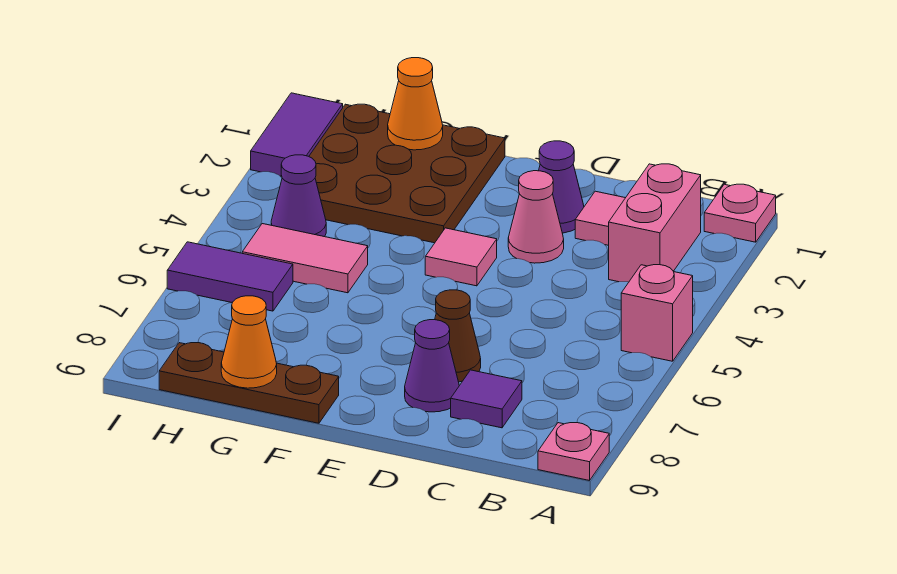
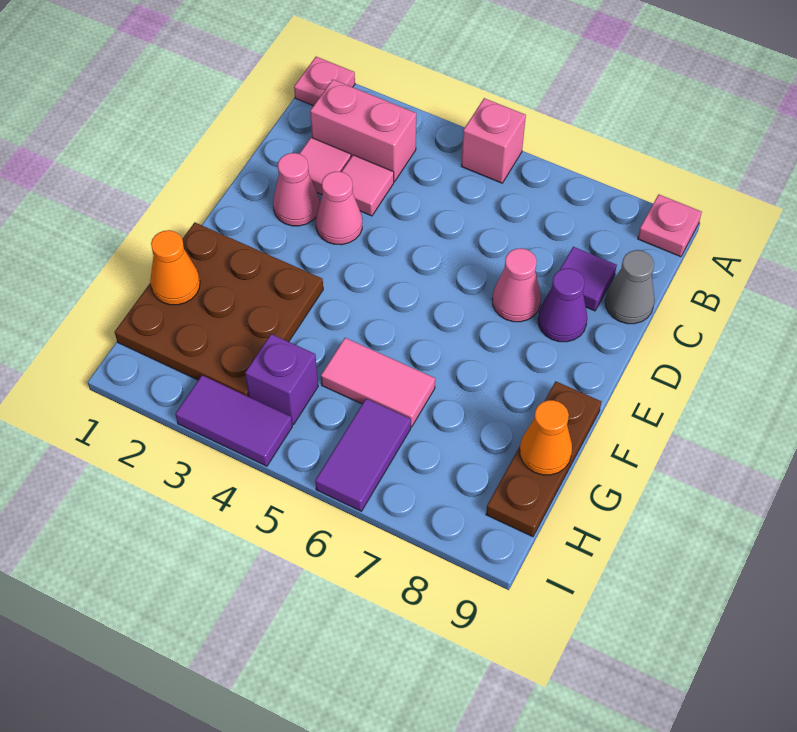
none -> grey cone C9 level 1
purple cone D2 level 1 -> pink cone D2 level 1
brown cone D7 level 1 -> pink cone D7 level 1
pink tile E4 level 1 -> pink tile C3 level 1
pink tile G5:H5 level 1 -> pink tile G5:G6 level 1
purple cone H4 level 1 -> purple brick H4 level 1
purple tile I1:I2 level 1 -> purple tile I3:I4 level 1

